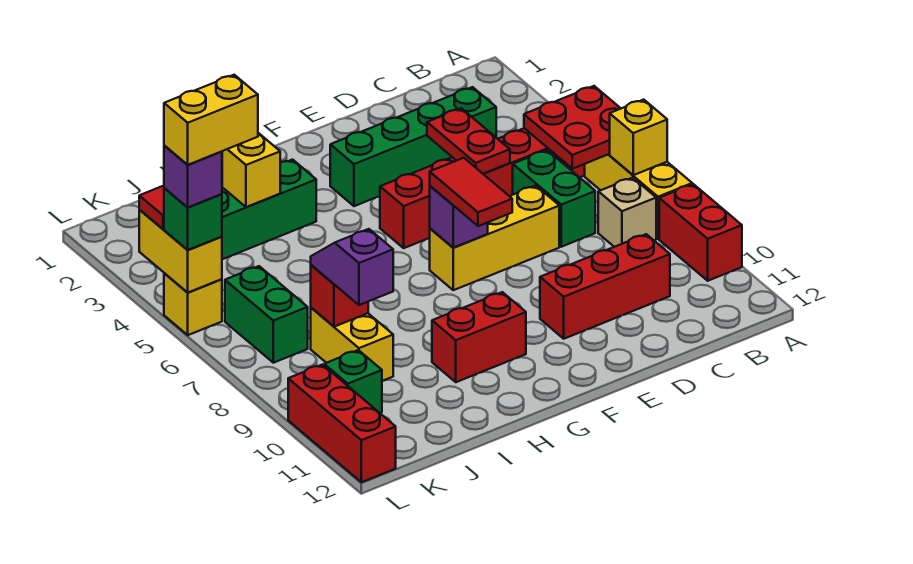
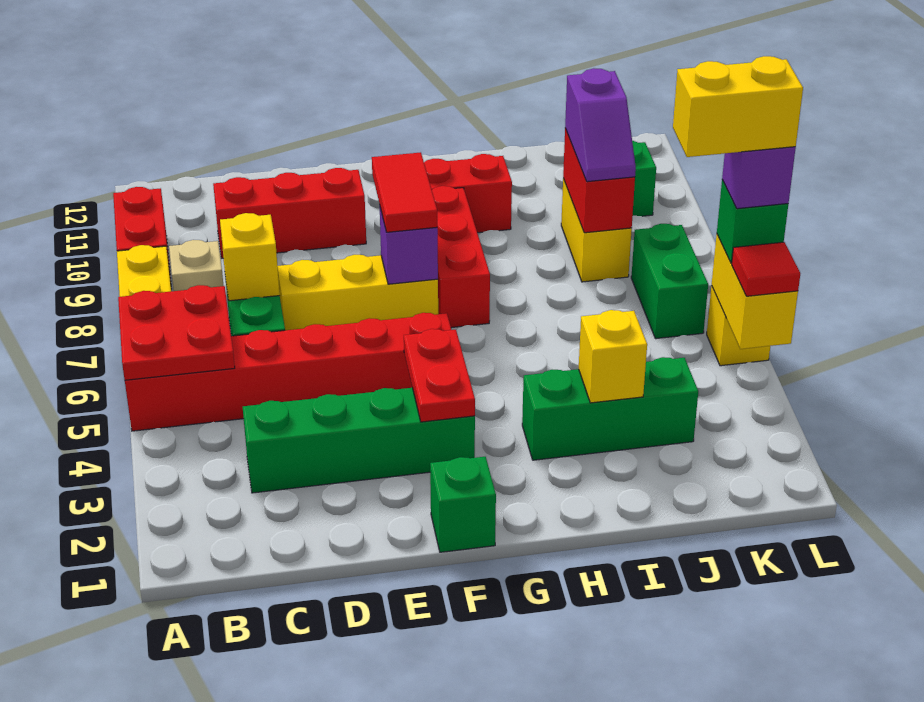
yellow brick A7 level 2 -> yellow brick C7 level 2
red plate D4:D5 level 2 -> red plate F3:F4 level 2
none -> green brick F1 level 1
red brick J8 level 2 -> red brick J8:J9 level 2
red brick L10:L12 level 1 -> red brick G7:G9 level 1

